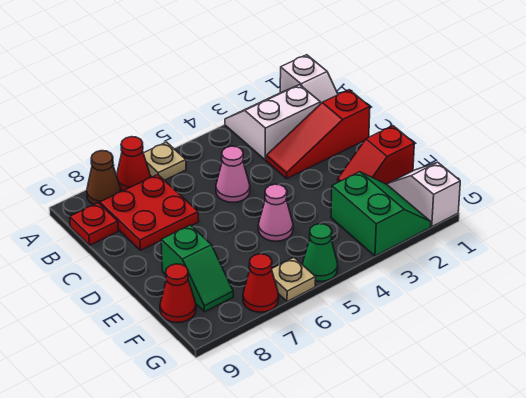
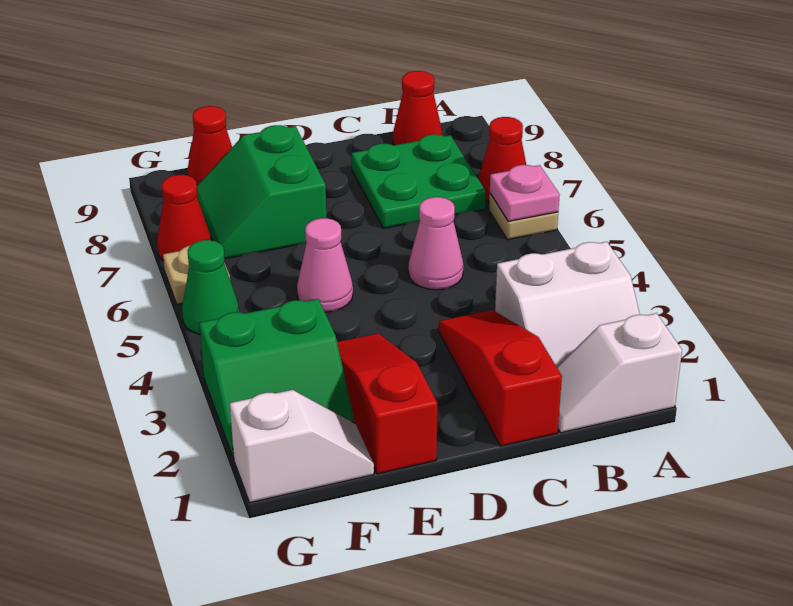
white slope A2:B3 level 1 top B -> white slope A2:B3 level 1 top 3
none -> pink plate A6 level 2
brown cone A8 level 1 -> none
red plate B7:C8 level 1 -> green plate B7:C8 level 1
red plate B9 level 1 -> red cone B9 level 1
red slope E1:E2 level 1 top 1 -> red slope E1:E3 level 1 top 1
green slope E8:F8 level 1 top E -> green slope E7:F8 level 1 top E

